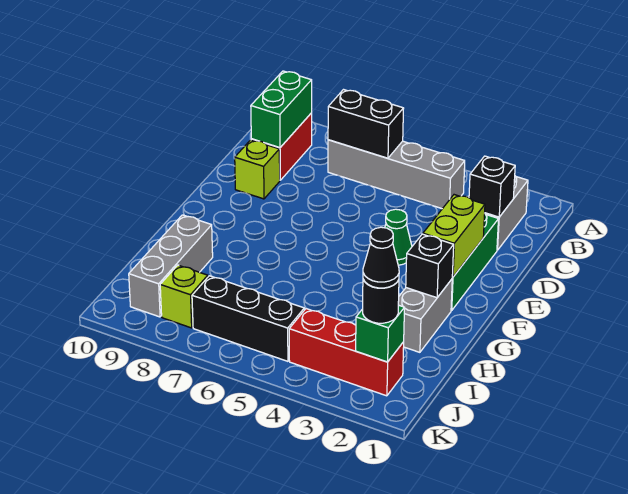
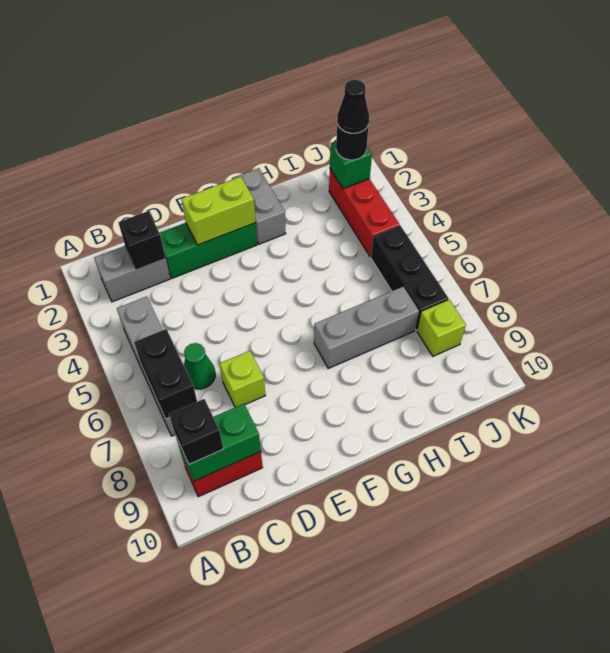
lime brick D9 level 1 -> lime brick D7 level 1
green cone E4 level 1 -> green cone C6 level 1
grey brick G2:H2 level 1 -> grey brick G1:G2 level 1
black brick G2 level 2 -> black brick B9 level 3
grey brick H9:J9 level 1 -> grey brick G7:I7 level 1

